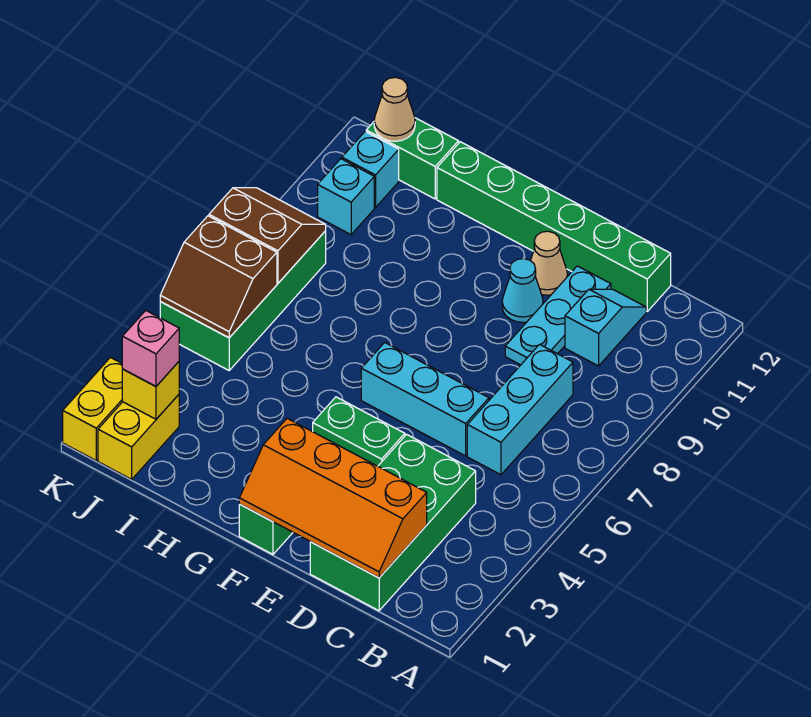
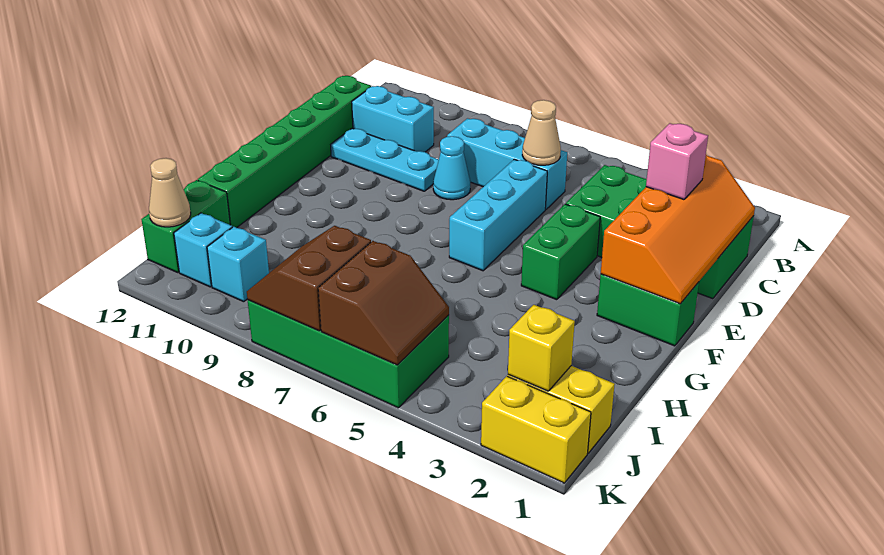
cyan slope C10:C11 level 1 top 10 -> cyan brick C10:C11 level 1
cyan cone E10 level 1 -> cyan cone D8 level 1
tan cone E11 level 1 -> tan cone C6 level 2
pink brick J2 level 3 -> pink brick D2 level 3

